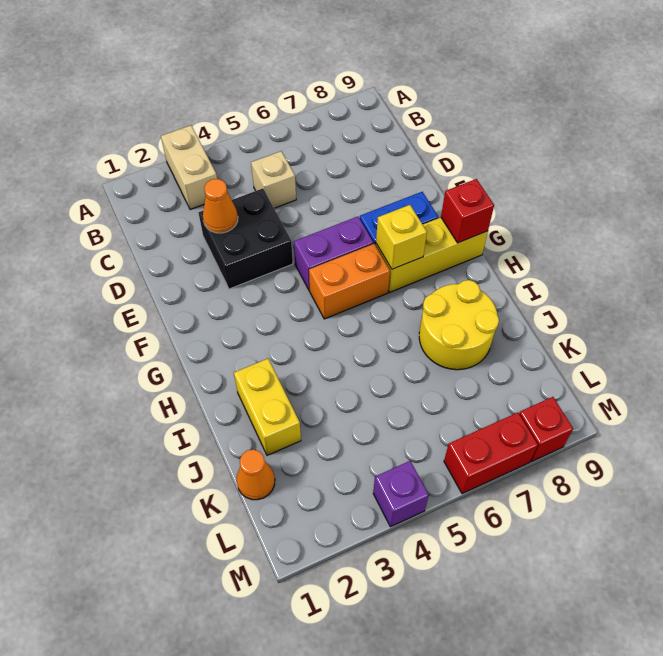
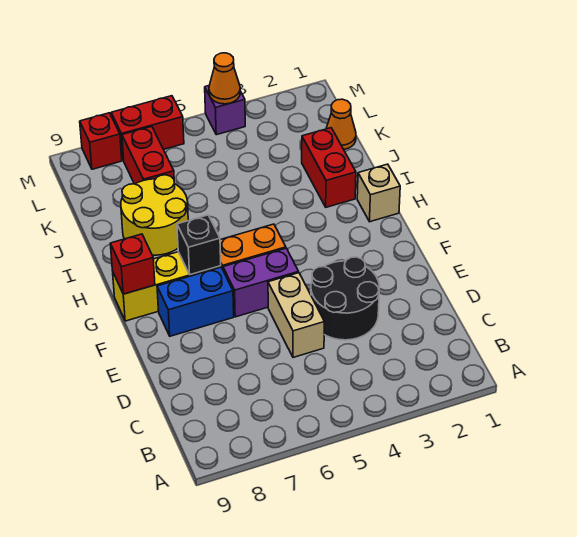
tan brick A3:B3 level 1 -> tan brick D5:E5 level 1
tan brick C5 level 1 -> tan brick H1 level 1
black brick D3:E4 level 1 -> black round brick D3:E4 level 1
orange cone D3 level 2 -> orange cone M4 level 2
yellow brick G7 level 2 -> black brick G7 level 2
yellow brick I2:J2 level 1 -> red brick I2:J2 level 1
none -> red brick K7:L7 level 1

